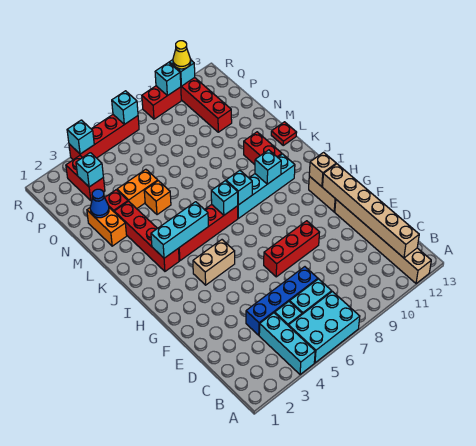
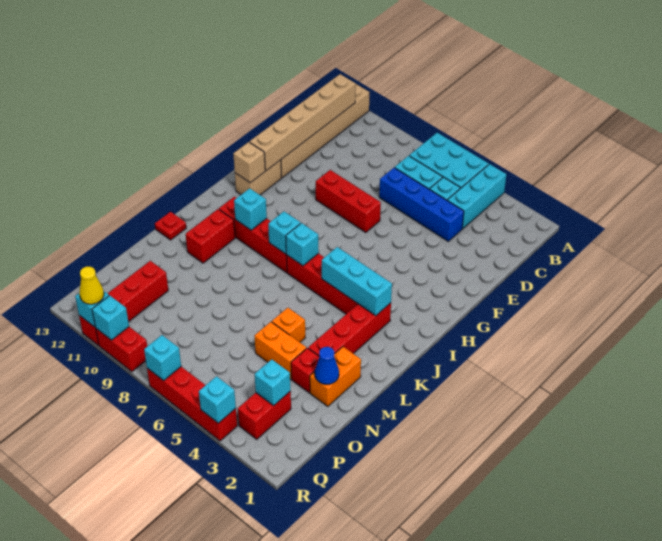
tan brick H4:H5 level 1 -> none
cyan brick J8:J11 level 1 -> red brick J8:J11 level 1

